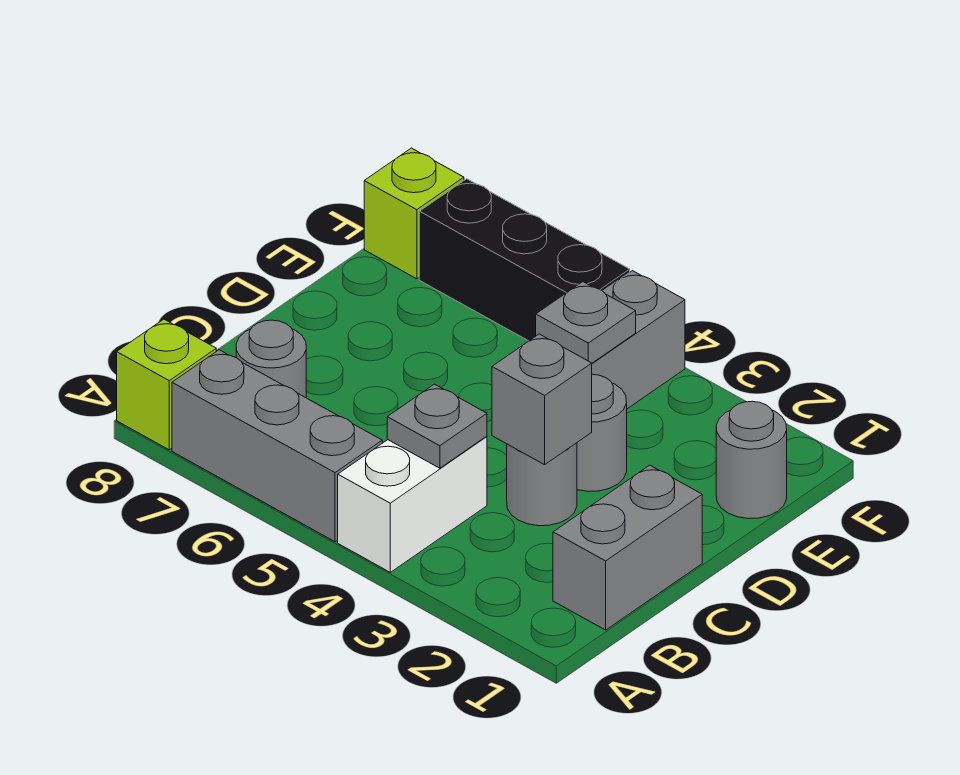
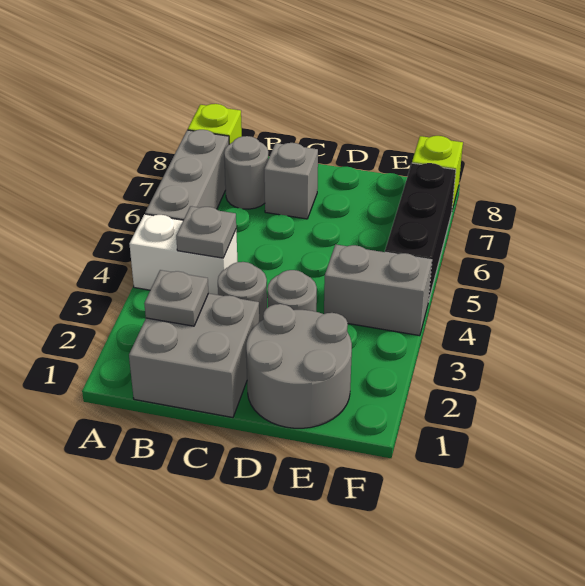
grey brick B1:C1 level 1 -> grey brick B1:C2 level 1
grey brick C3 level 2 -> grey brick C7 level 1
grey round brick E1 level 1 -> grey round brick D1:E2 level 1
grey plate E4 level 2 -> grey plate B2 level 2

